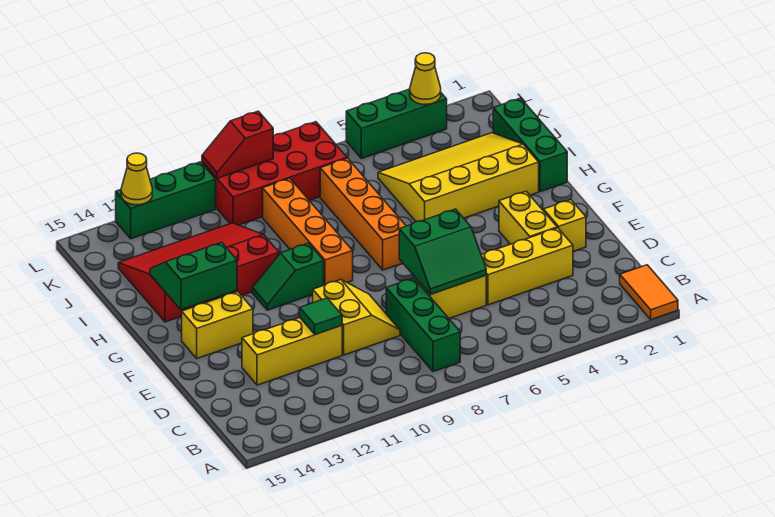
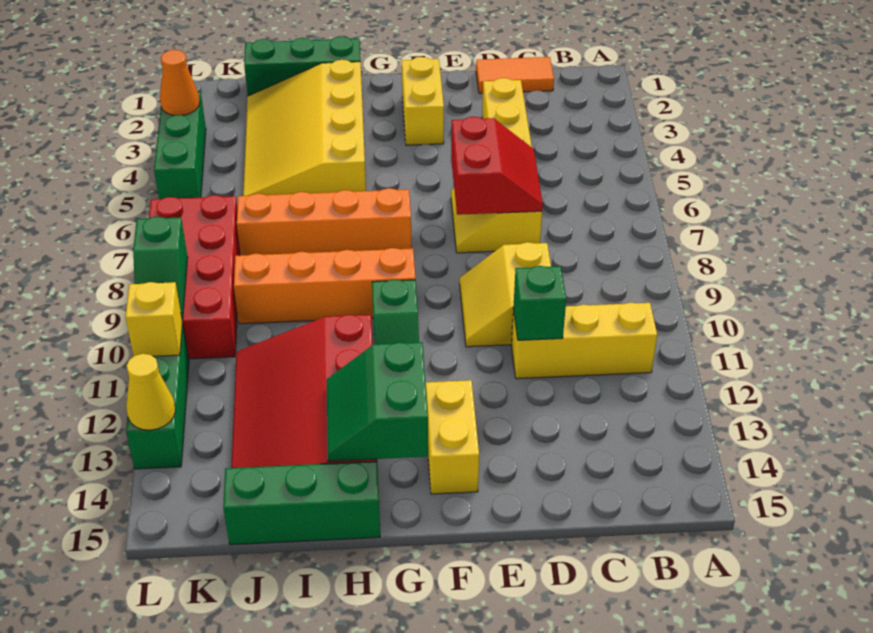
orange tile A1:B1 level 1 -> orange tile C1:D1 level 1
green brick B8:D8 level 1 -> green brick H15:J15 level 1
green slope D6:E7 level 2 top E -> red slope D6:E7 level 2 top E
yellow slope D9:E10 level 1 top 10 -> yellow slope D9:E10 level 1 top D
yellow brick D11:D13 level 1 -> yellow brick B11:D11 level 1
green tile D11 level 2 -> green brick D11 level 2
yellow brick E2 level 1 -> yellow brick L11 level 2
yellow brick E3:F3 level 1 -> yellow brick F2:F3 level 1
yellow cone L3 level 2 -> orange cone L3 level 2
red slope L9:L10 level 2 top 9 -> green slope L9:L10 level 2 top 9

